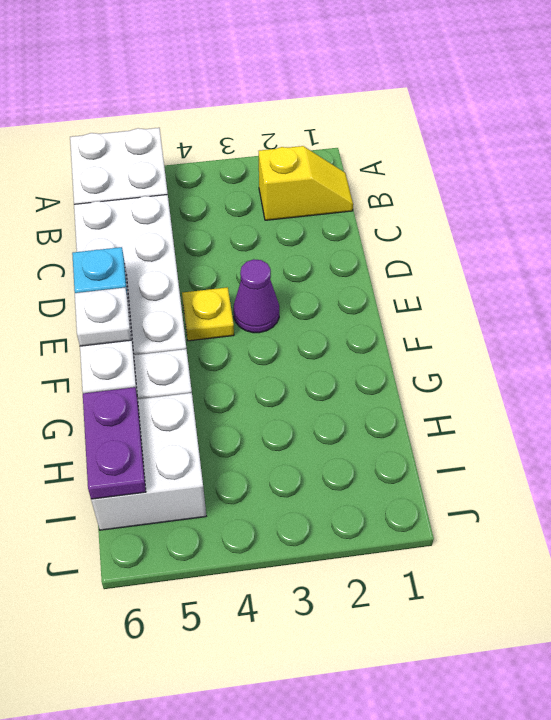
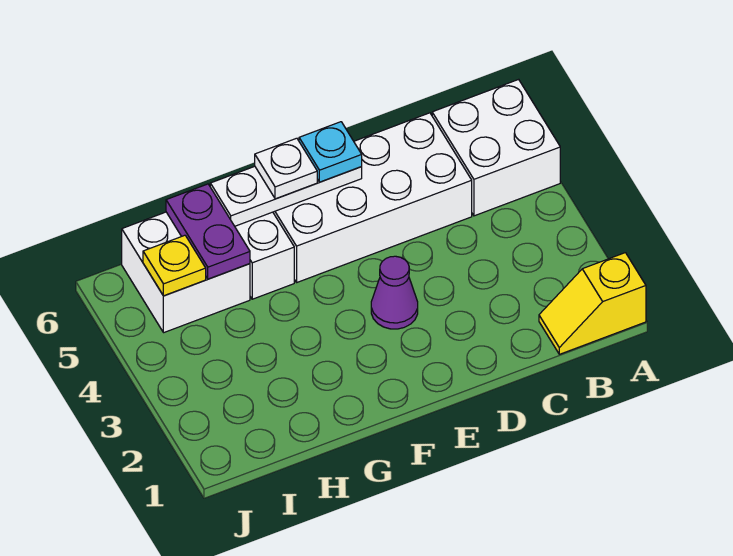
yellow slope B1:B2 level 1 top 2 -> yellow slope A1:B1 level 1 top A
yellow plate E4 level 1 -> yellow plate I5 level 2
purple plate H6:I6 level 2 -> purple plate H5:H6 level 2

